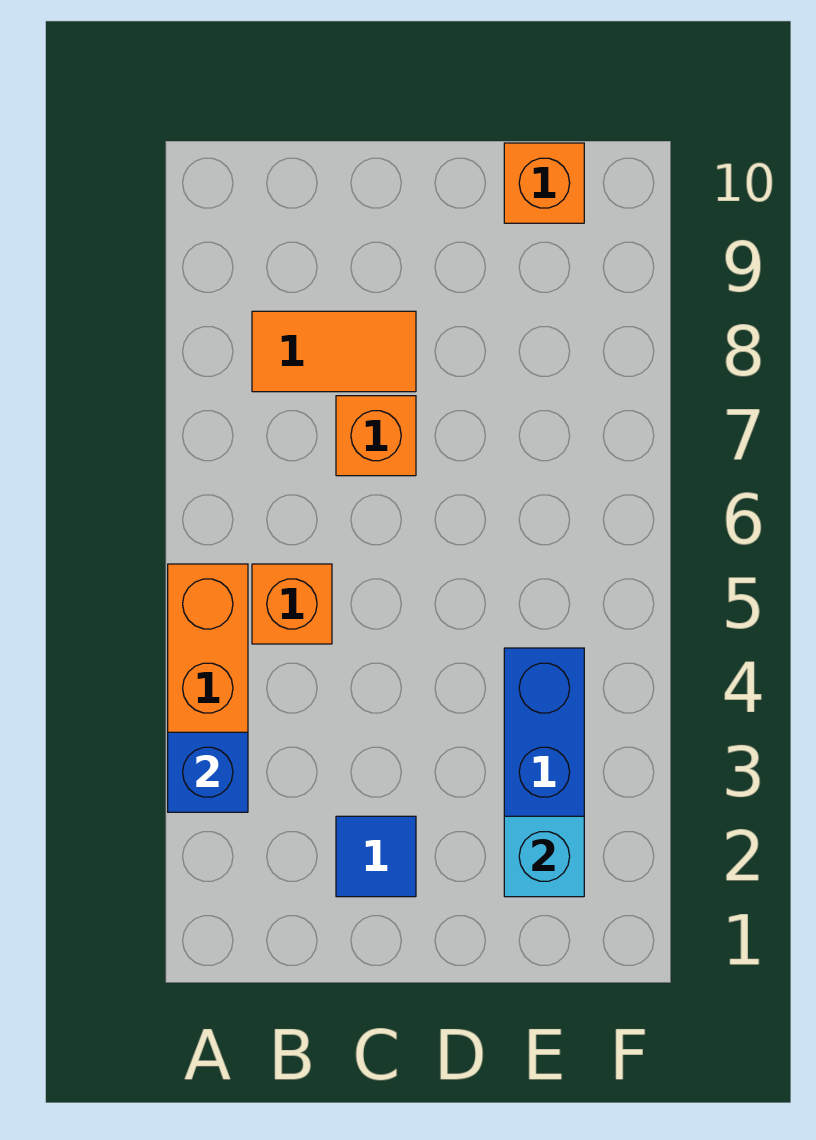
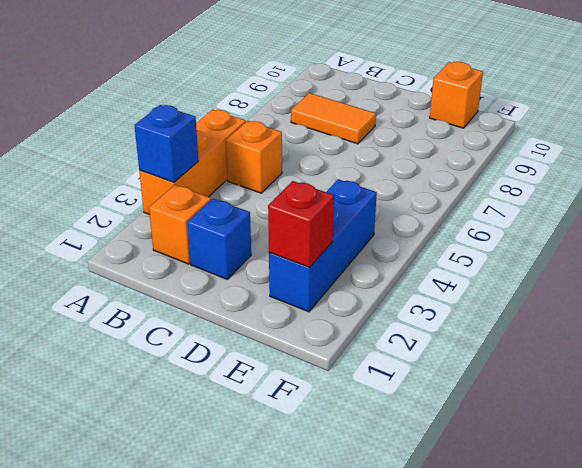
blue tile C2 level 1 -> blue brick C2 level 1
orange brick C7 level 1 -> orange brick B2 level 1
cyan brick E2 level 2 -> red brick E2 level 2

